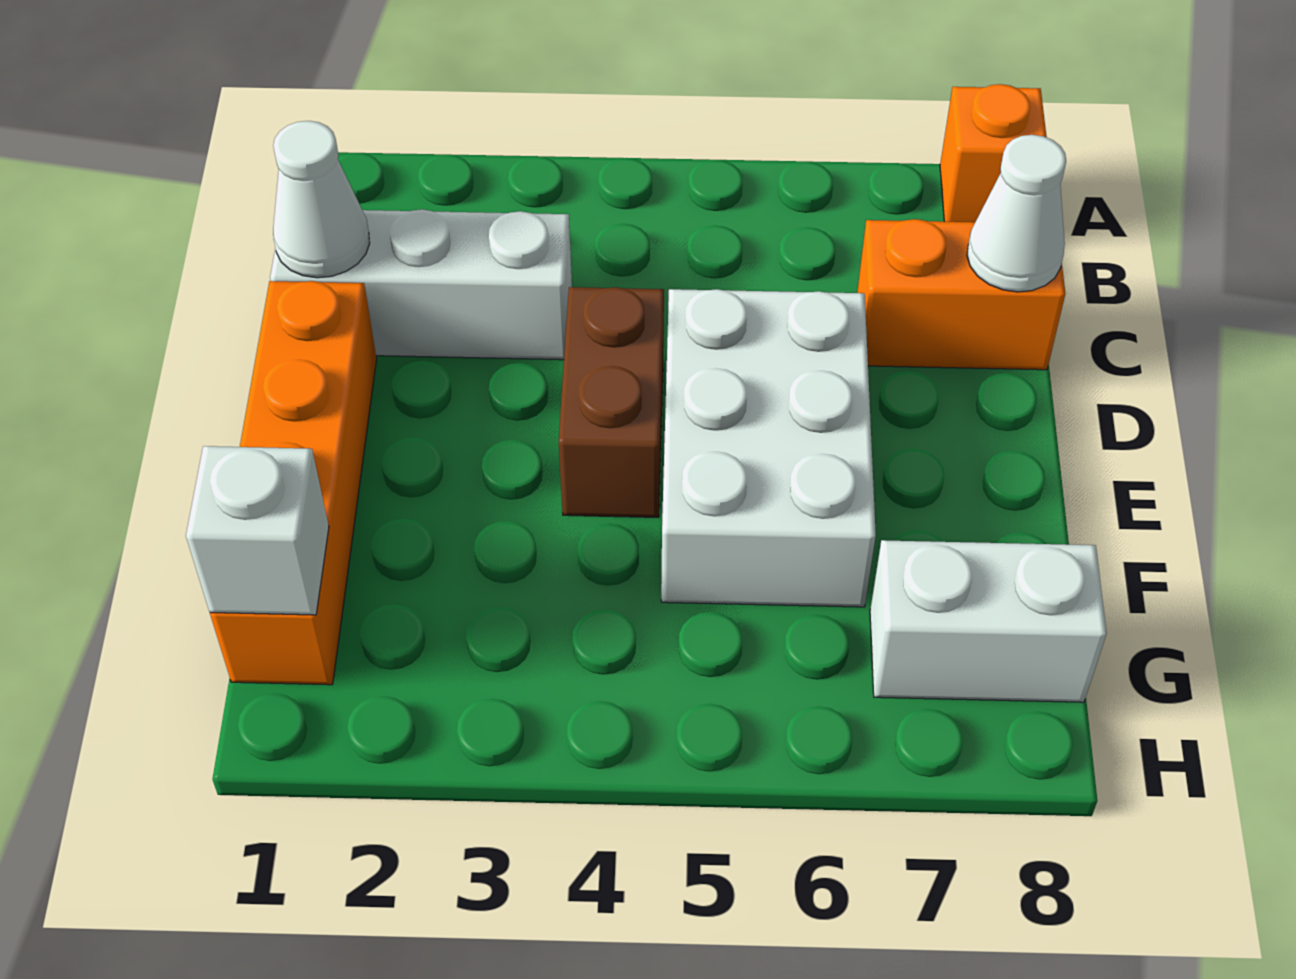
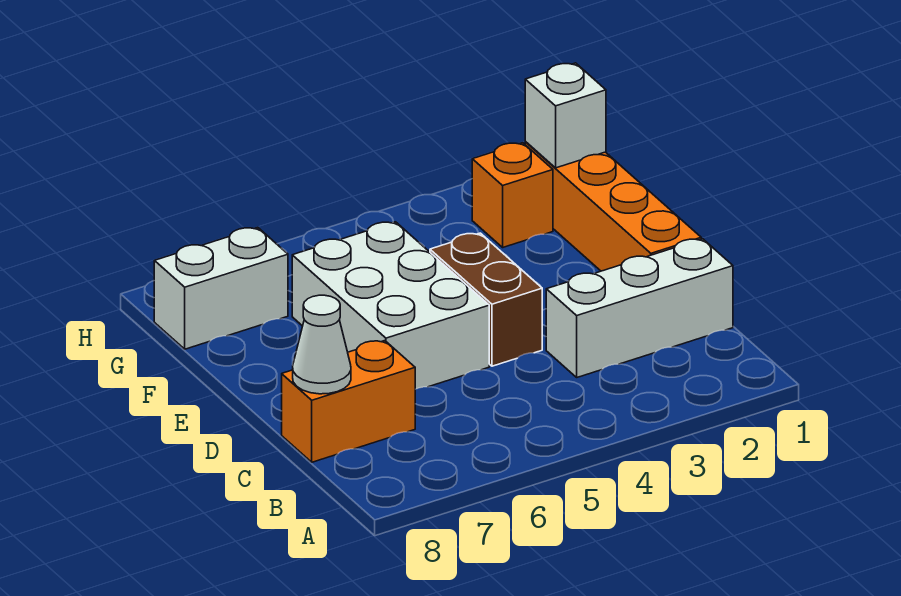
orange brick A8 level 1 -> orange brick G2 level 1
white cone C1 level 2 -> none

